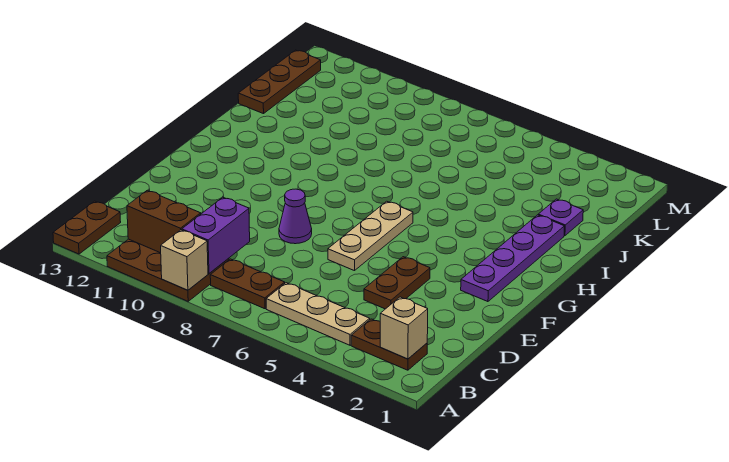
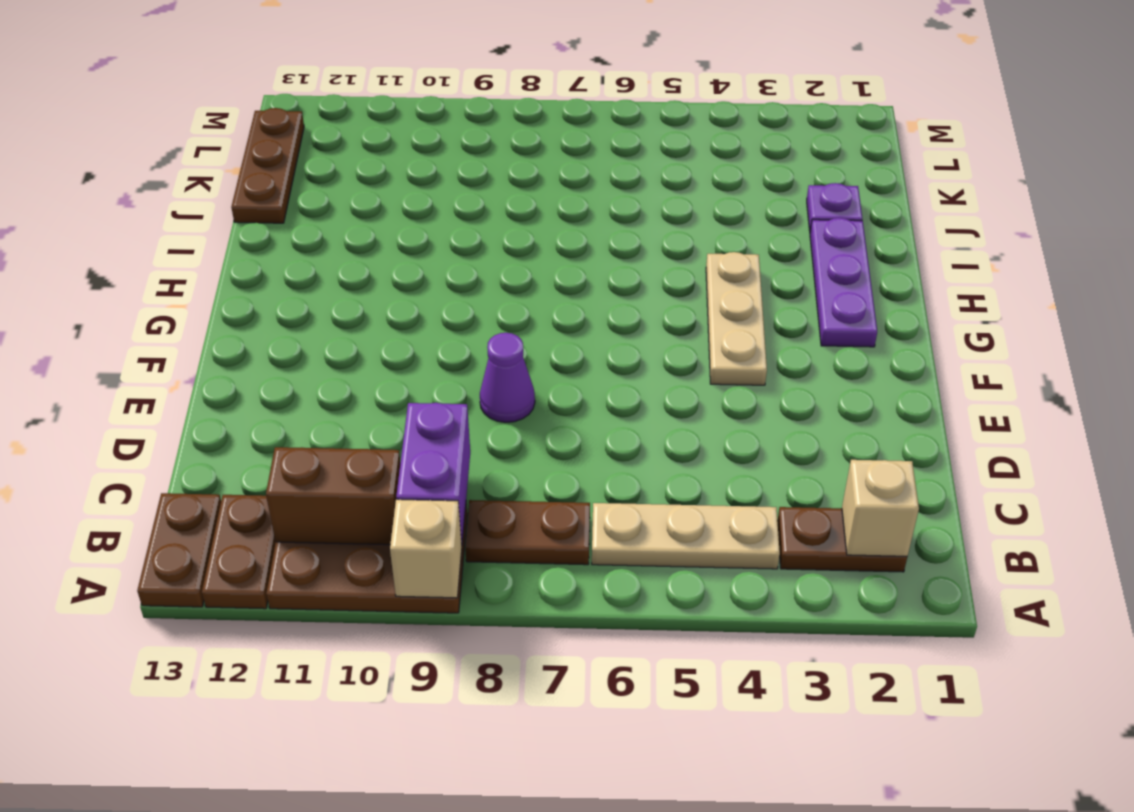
brown plate D4:E4 level 1 -> brown plate A12:B12 level 1
tan plate E6:G6 level 1 -> tan plate F4:H4 level 1
purple plate F2:I2 level 1 -> purple plate G2:I2 level 1

